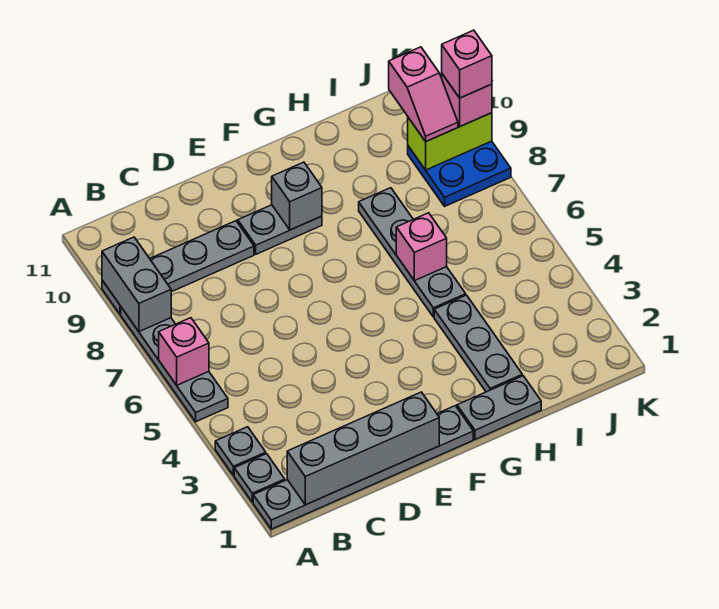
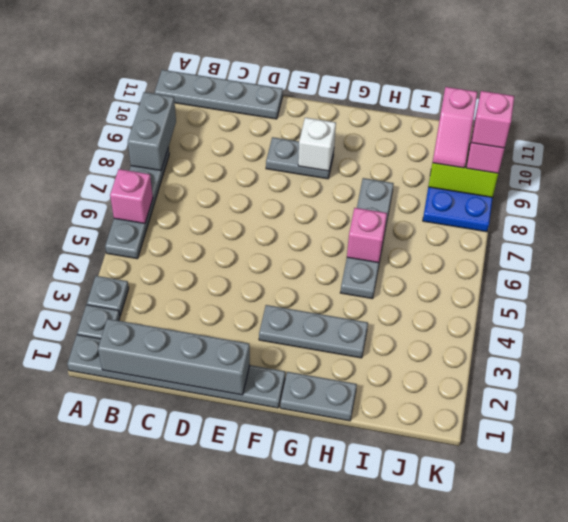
grey plate A9:D9 level 1 -> grey plate A11:D11 level 1
grey brick F9 level 2 -> white brick F9 level 2
grey plate H2:H4 level 1 -> grey plate F3:H3 level 1

